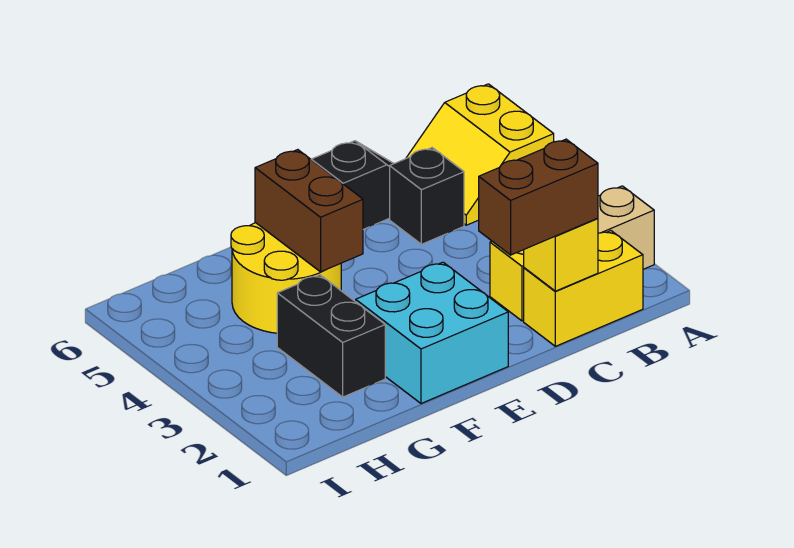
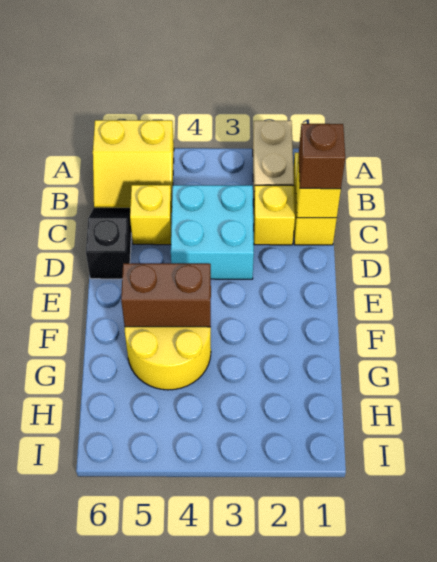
brown brick C1:D1 level 3 -> brown brick C1 level 3
black brick C5 level 1 -> yellow brick C5 level 1
cyan brick E1:F2 level 1 -> cyan brick C3:D4 level 1
black brick G2:G3 level 1 -> none

